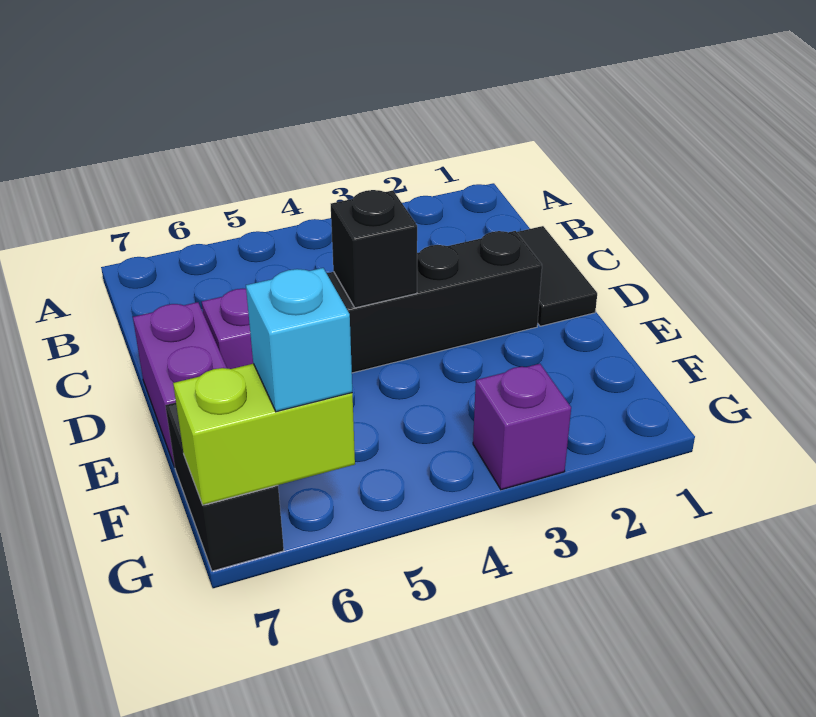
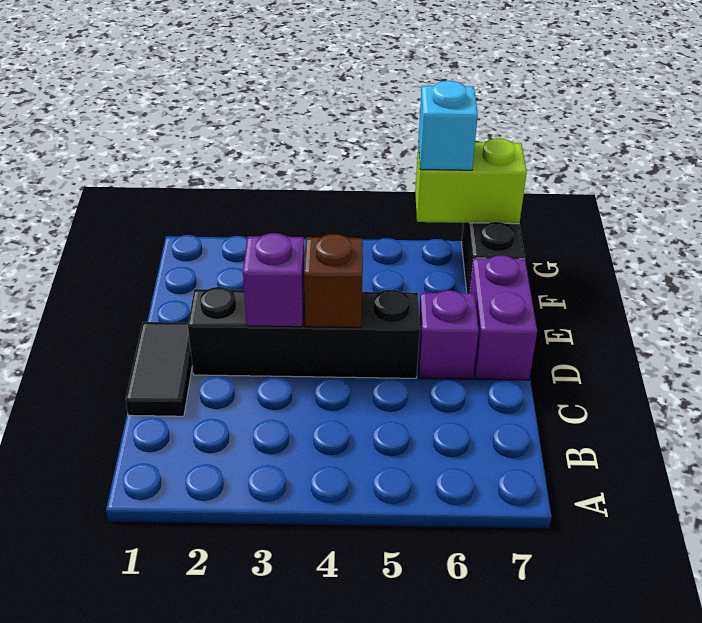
black brick D4 level 2 -> brown brick D4 level 2
purple brick G3 level 1 -> purple brick D3 level 2

